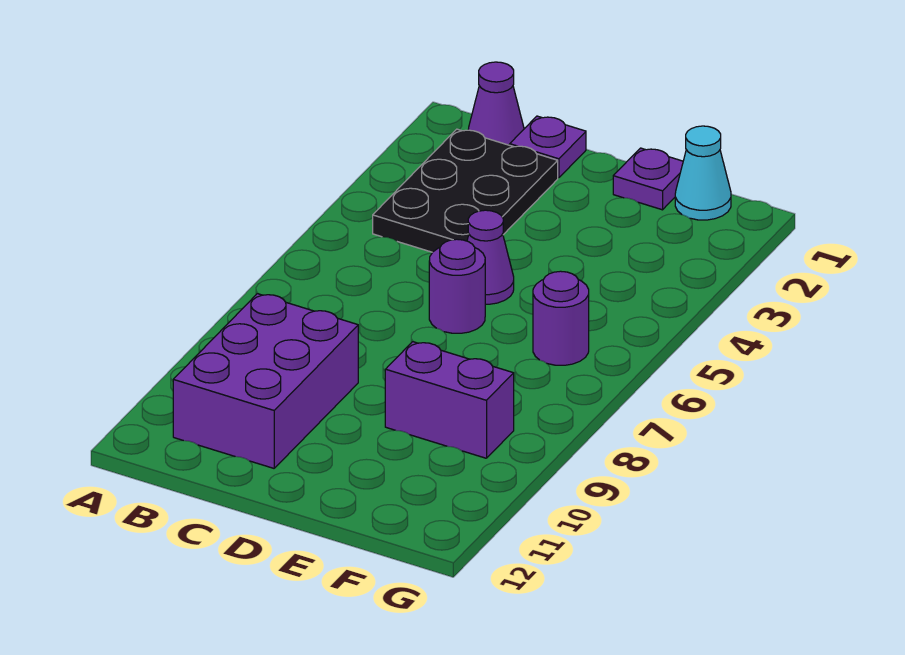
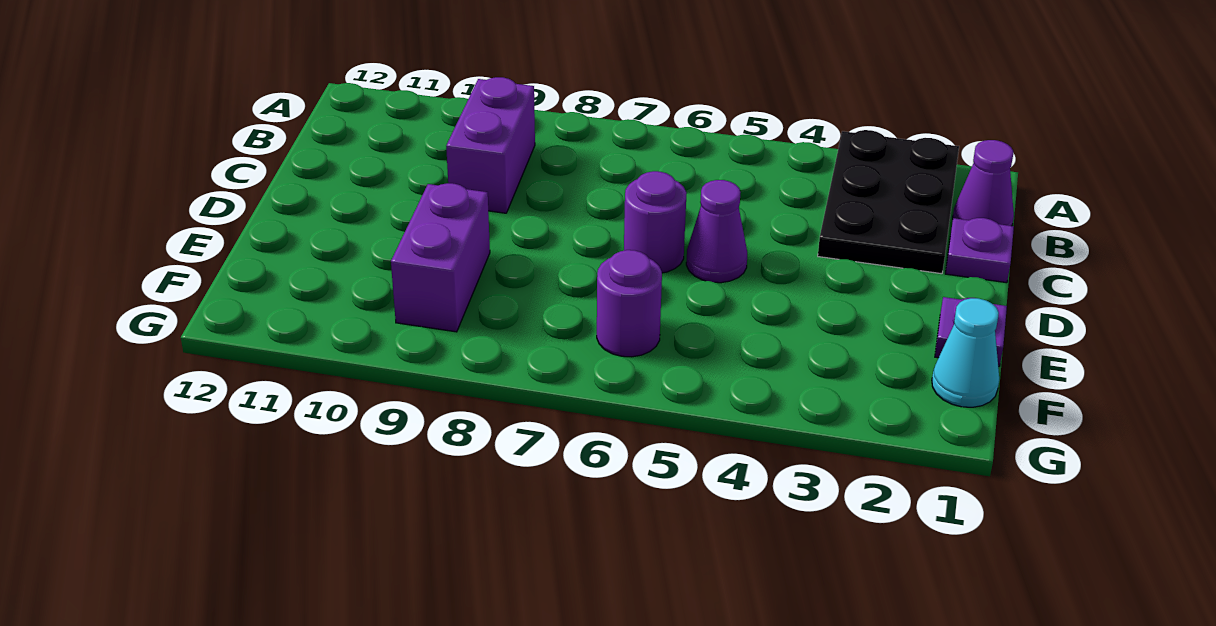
black plate B2:C4 level 1 -> black plate A2:C3 level 1
purple brick B9:C11 level 1 -> purple brick B9:C9 level 1

